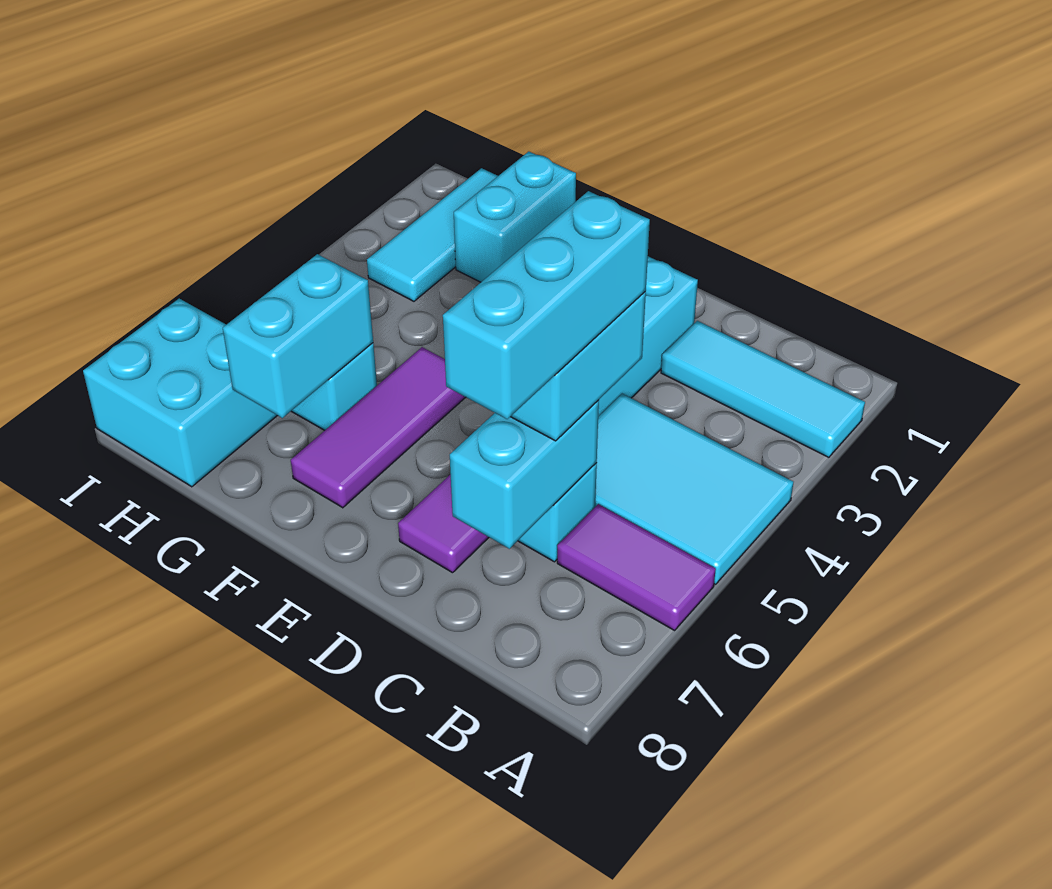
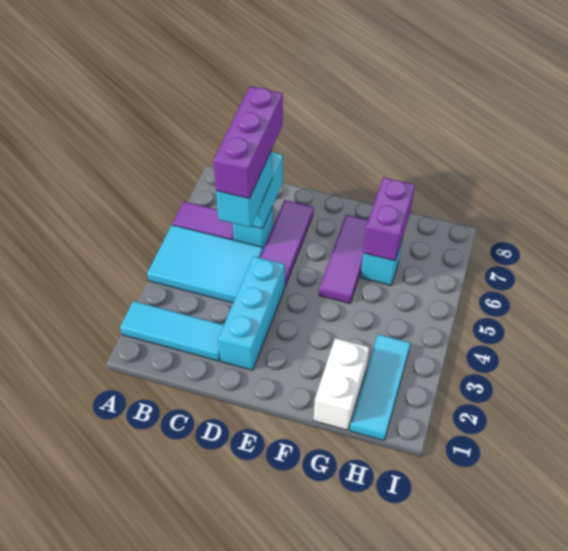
cyan brick C5:C7 level 4 -> purple brick C5:C7 level 4
cyan brick G1:G2 level 1 -> white brick G1:G2 level 1
cyan brick G6:G7 level 2 -> purple brick G6:G7 level 2
cyan brick H7:I8 level 1 -> none

